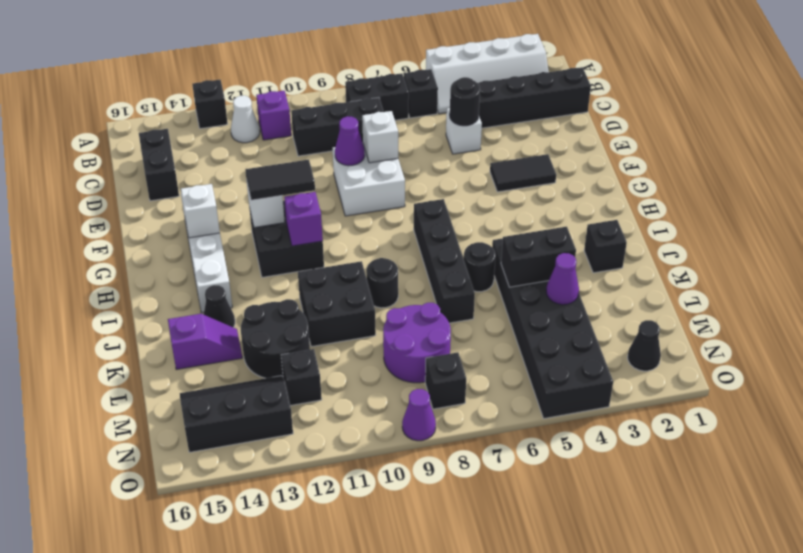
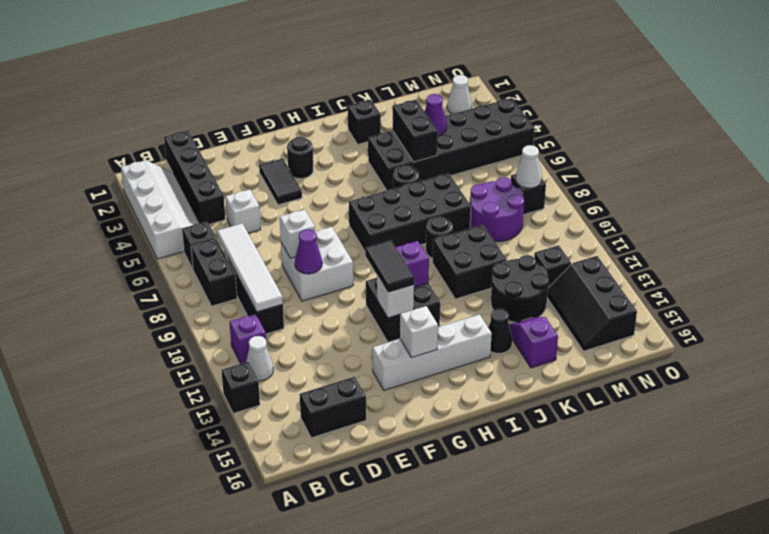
none -> white tile C7:C10 level 2
black round brick D5 level 2 -> black round brick G3 level 1
black brick H7:K7 level 1 -> black brick H7:K8 level 1
black cone N2 level 1 -> white cone N2 level 1
none -> white cone N8 level 2
purple cone O9 level 1 -> none

